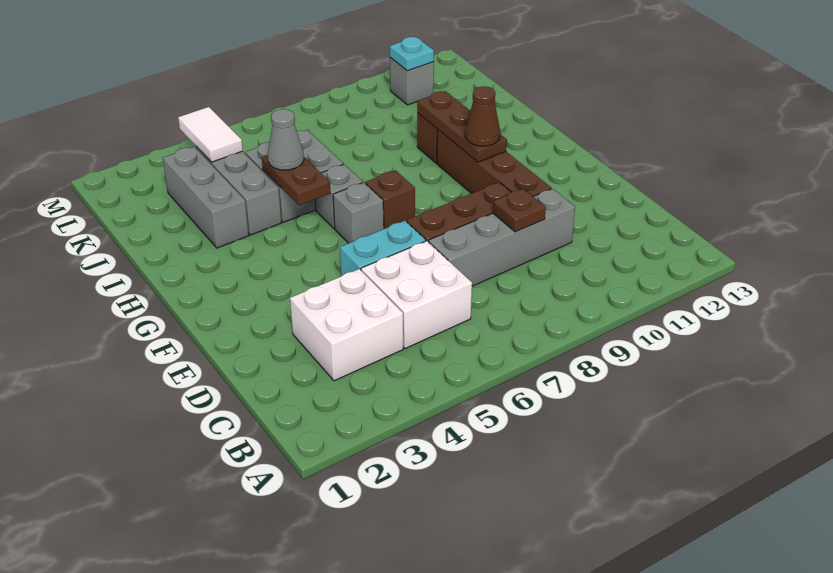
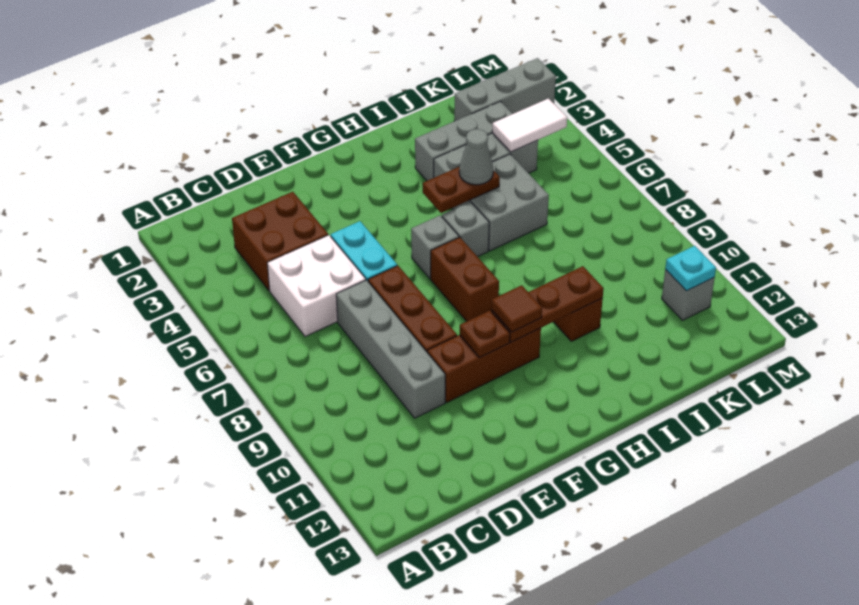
white brick C3:D4 level 1 -> brown brick C3:D4 level 1
brown plate D9 level 2 -> brown plate F10 level 2
brown brick E10:H10 level 1 -> brown brick E10:G10 level 1
brown brick G7 level 1 -> brown brick G7:G8 level 1
brown cone G10 level 3 -> brown tile G10 level 3
none -> grey brick K2:M2 level 1

